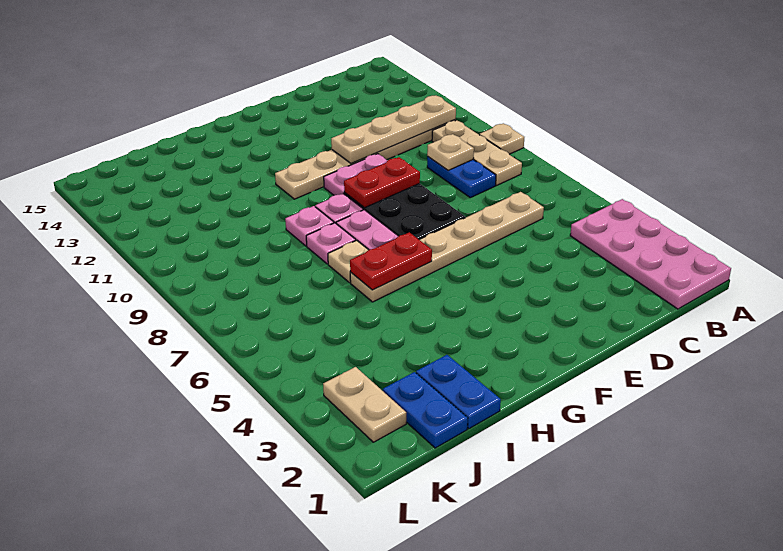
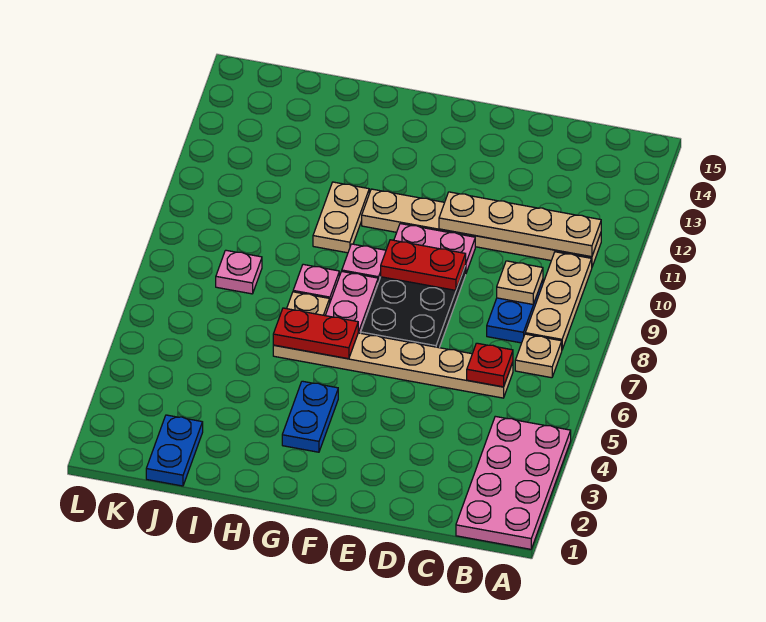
tan plate A9 level 1 -> tan plate B7 level 1
none -> red plate C6 level 2
pink plate H9 level 1 -> pink plate J8 level 1
blue plate I1:I2 level 1 -> blue plate G3:G4 level 1
tan plate K2:K3 level 1 -> tan plate H10:H11 level 1

